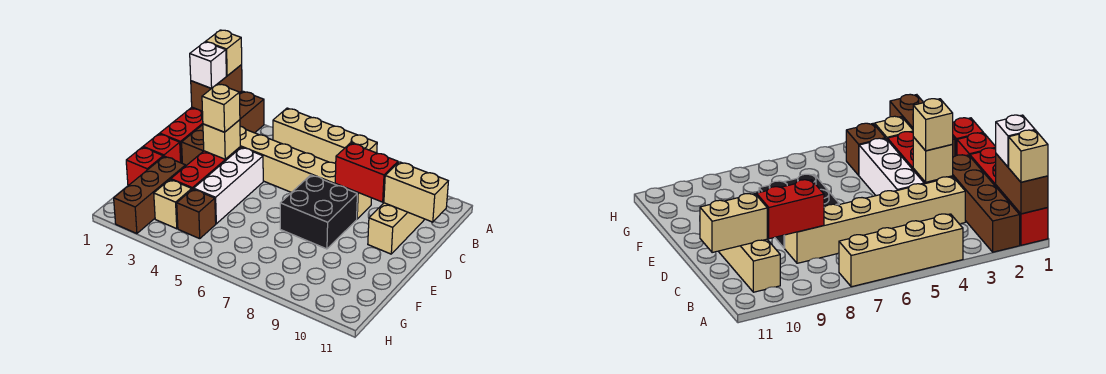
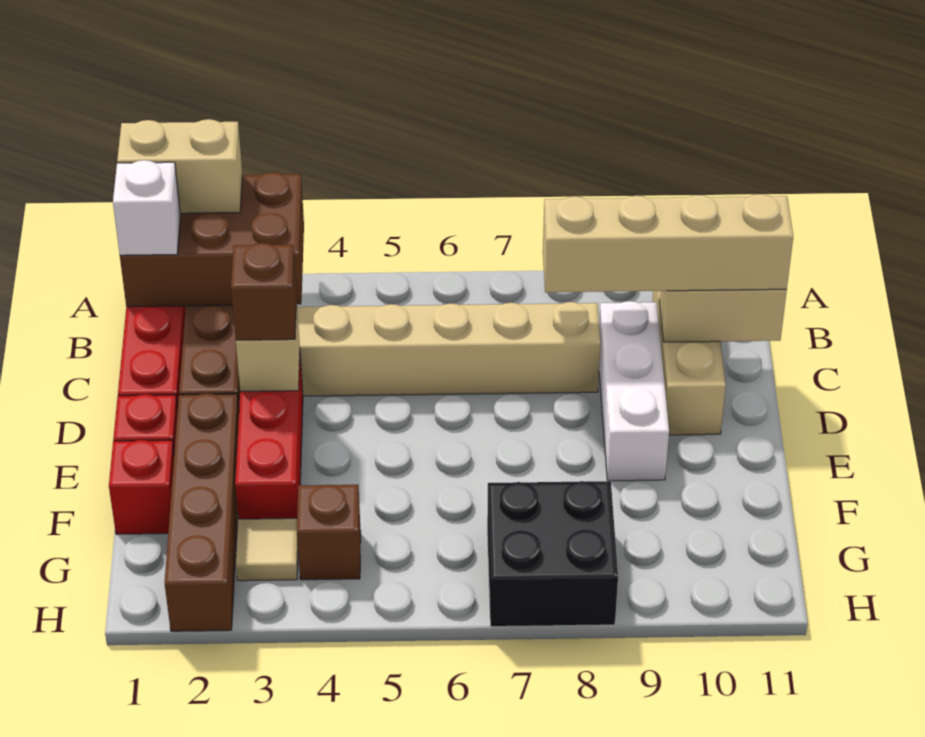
brown brick A1:B1 level 2 -> brown brick A1:B3 level 2
tan brick A1 level 3 -> tan brick A1:A2 level 3
tan brick A4:A7 level 1 -> tan brick C8:C11 level 3
red brick C8:C9 level 2 -> none
tan brick D3 level 3 -> brown brick D3 level 3
white brick D4:F4 level 1 -> white brick C9:E9 level 1
black brick D7:E8 level 1 -> black brick G7:H8 level 1
brown brick F2:H2 level 1 -> brown brick E2:H2 level 1
tan brick G3 level 1 -> tan tile G3 level 1

